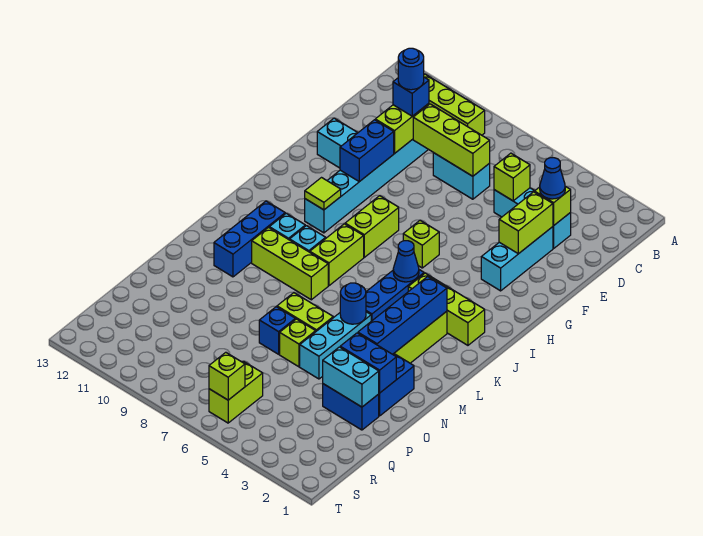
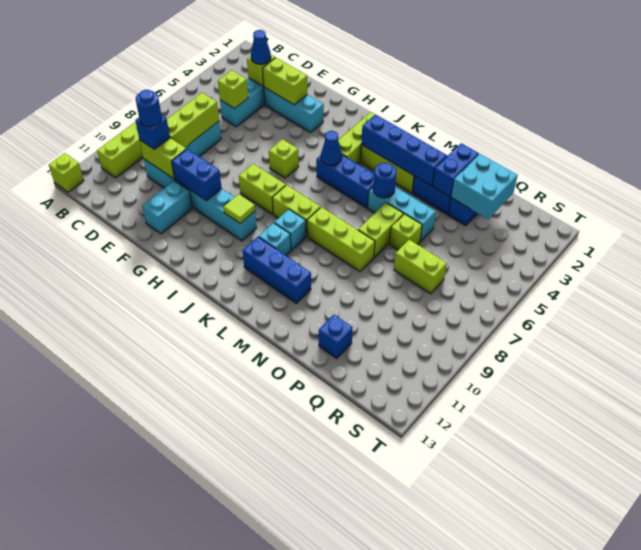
lime brick L8:L10 level 1 -> lime brick L8:N8 level 1
blue brick O7 level 1 -> blue brick P12 level 1
cyan brick P2:P3 level 2 -> cyan brick P2:Q3 level 2
lime brick R6:S6 level 1 -> lime brick P7:Q7 level 1
lime brick S6 level 2 -> lime brick A13 level 1

